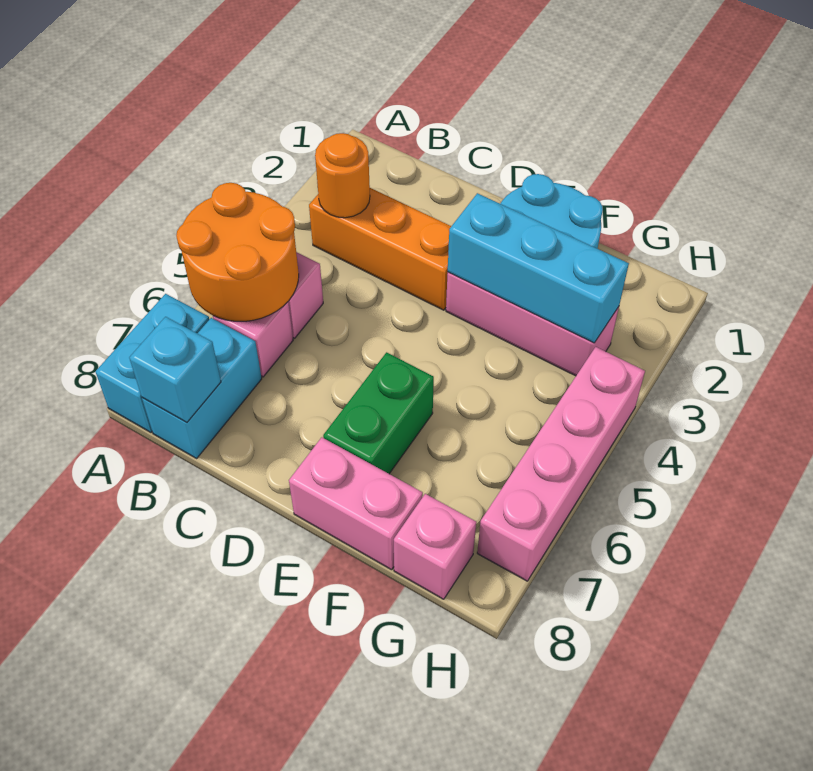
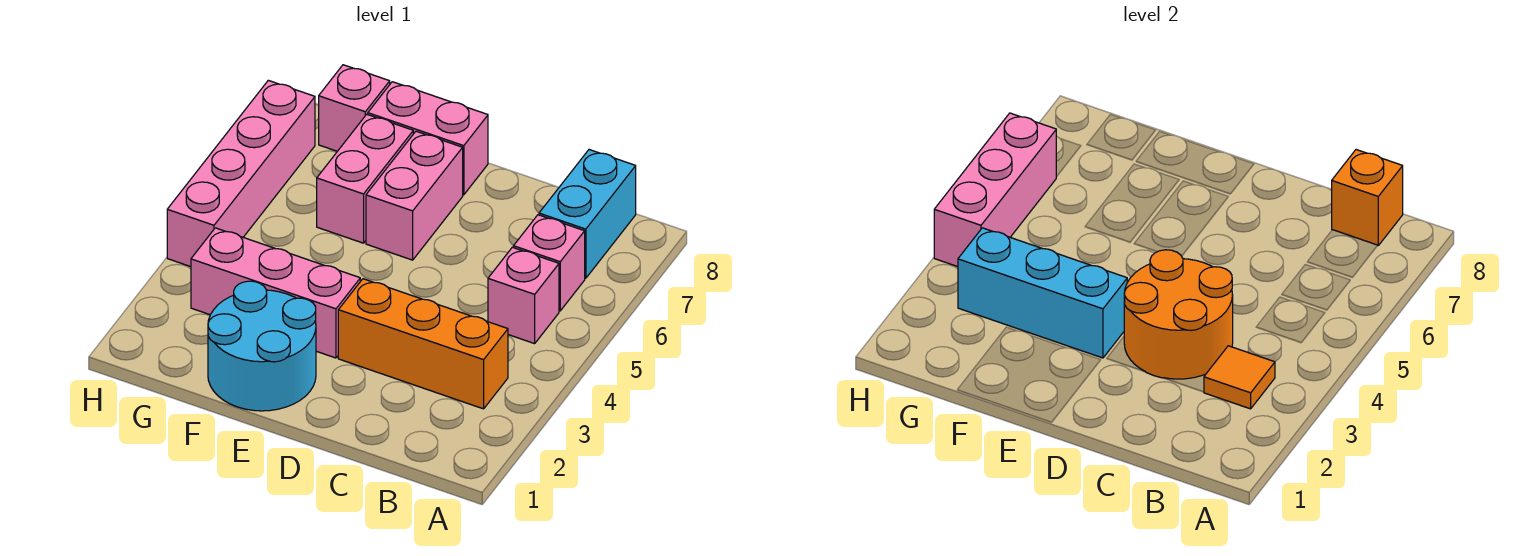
orange round brick A5:B6 level 2 -> orange round brick C3:D4 level 2
cyan brick A7:A8 level 1 -> none
orange round brick B3 level 2 -> orange tile B3 level 2
cyan brick B8 level 2 -> orange brick B8 level 2
green brick E6:E7 level 1 -> pink brick E6:E7 level 1
none -> pink brick F6:F7 level 1
none -> pink brick H4:H6 level 2

